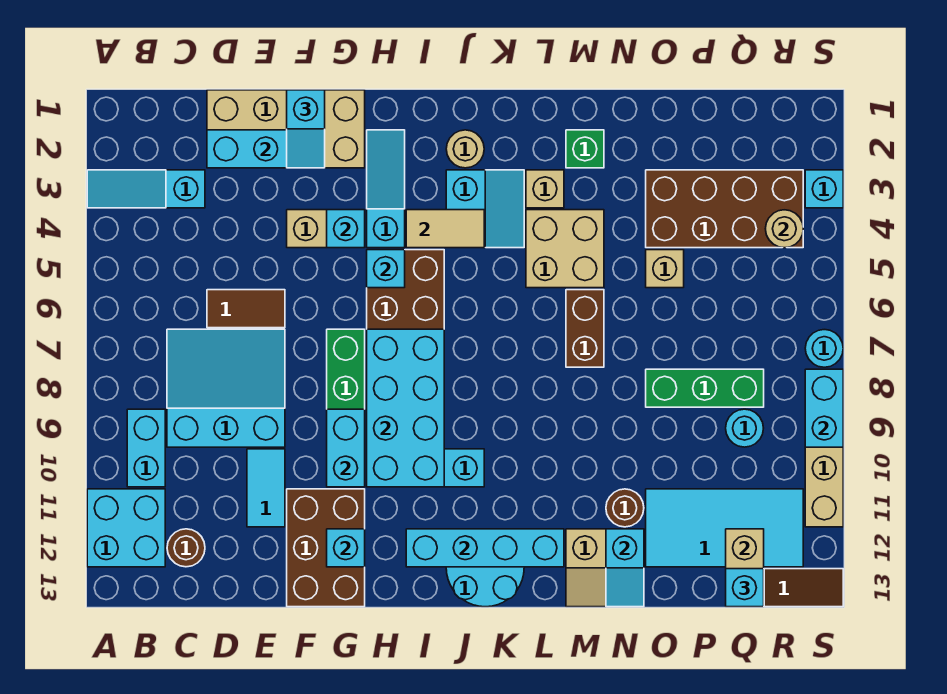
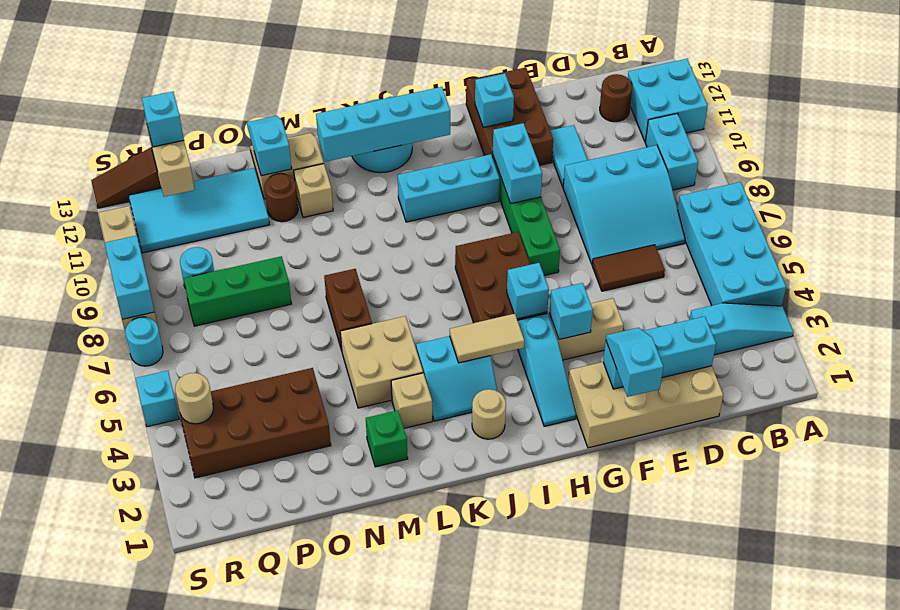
cyan brick H7:I10 level 2 -> cyan brick A4:B7 level 1
cyan slope J3:K4 level 1 top J -> cyan slope J3:K4 level 1 top 4
tan brick O5 level 1 -> tan brick M11 level 1
cyan brick S3 level 1 -> cyan brick S5 level 1

